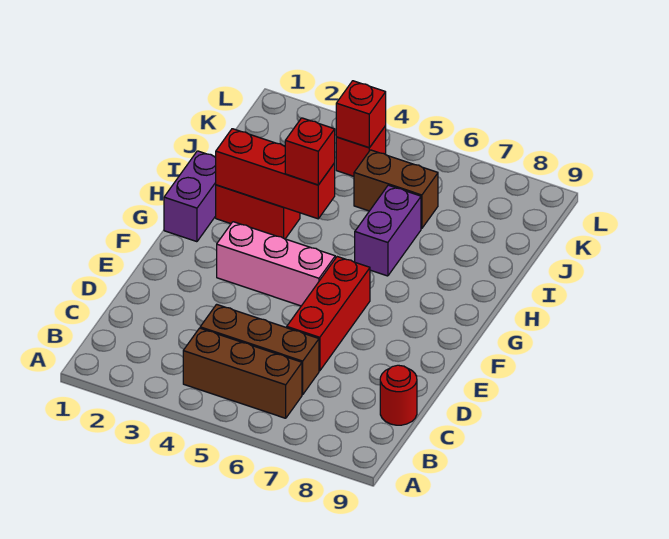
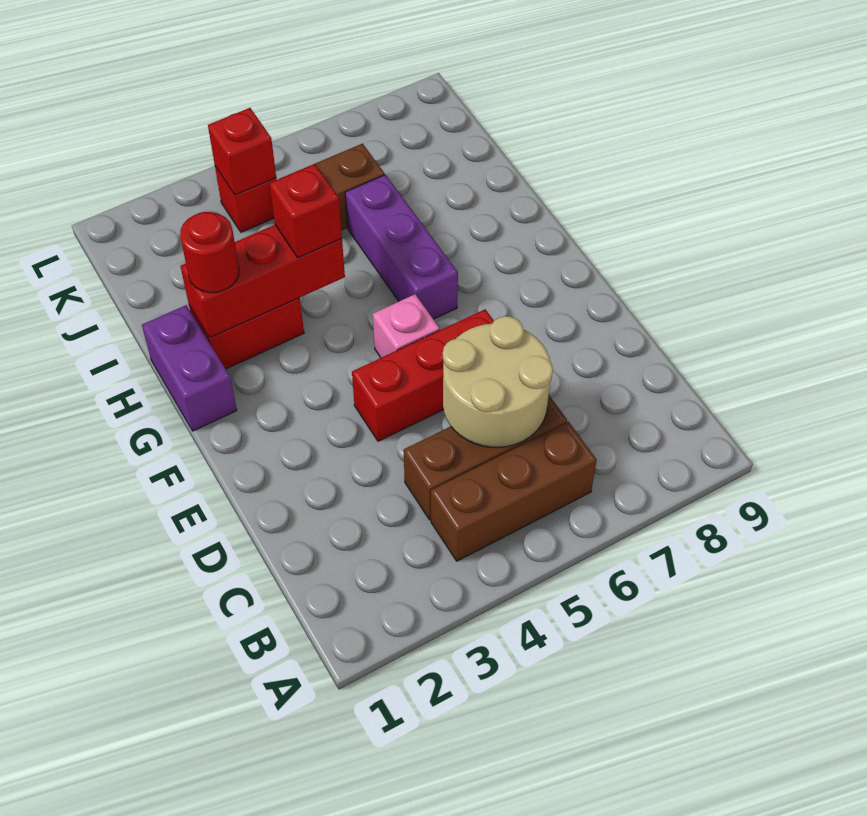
none -> tan round brick C5:D6 level 2
red round brick C9 level 1 -> red round brick H2 level 3
red brick D6:F6 level 1 -> red brick E4:E6 level 1
pink brick F3:F5 level 1 -> pink brick F5 level 1
purple brick H6:I6 level 1 -> purple brick G6:I6 level 1

